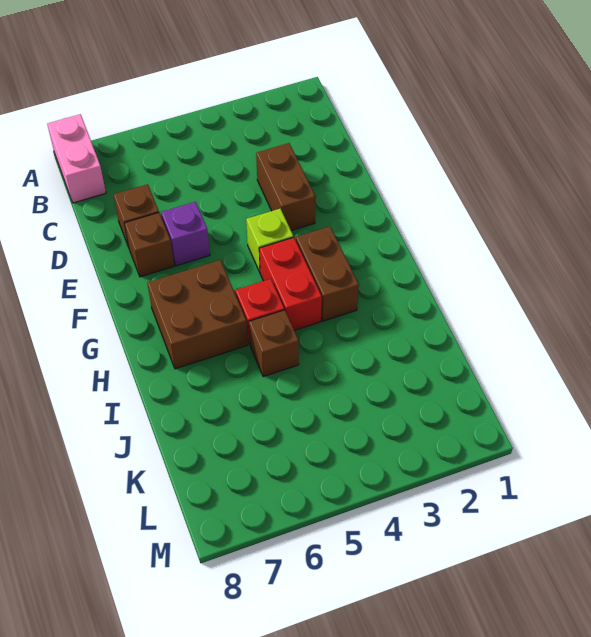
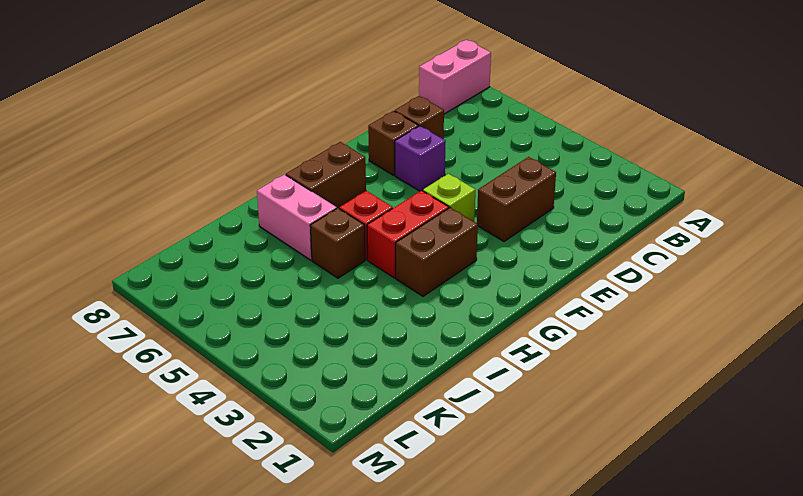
brown brick G6:H7 level 1 -> brown brick G7:H7 level 1
none -> pink brick I6:I7 level 1

